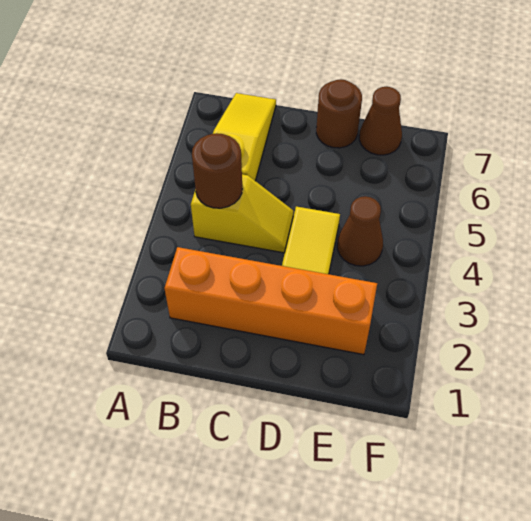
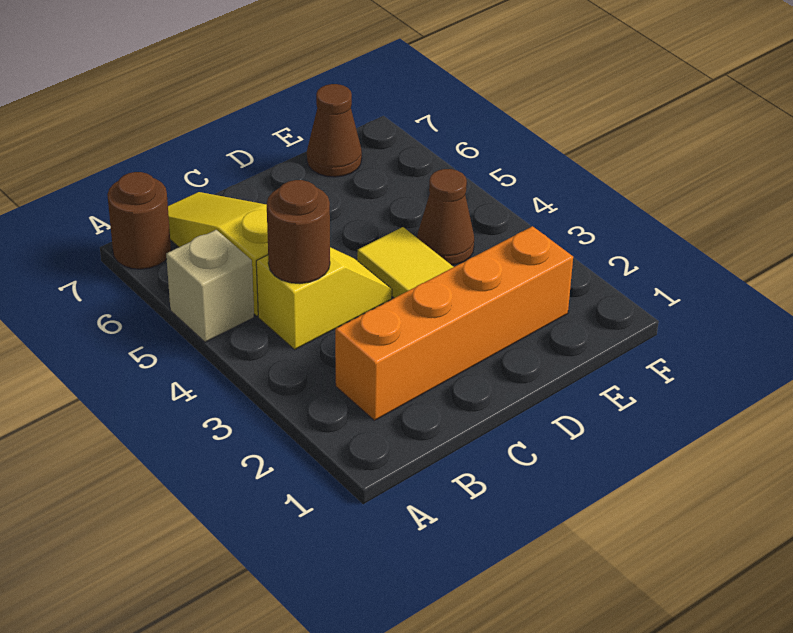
none -> tan brick A5 level 1
brown round brick D7 level 1 -> brown round brick A7 level 1

